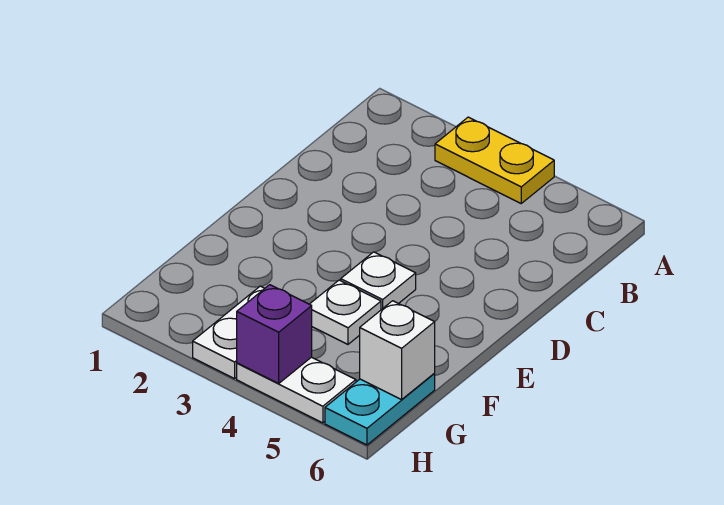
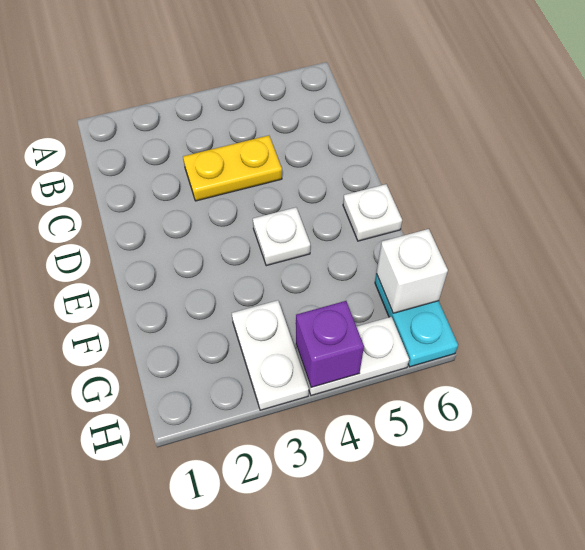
yellow plate A3:A4 level 1 -> yellow plate C3:C4 level 1
white plate F4 level 1 -> white plate E6 level 1

